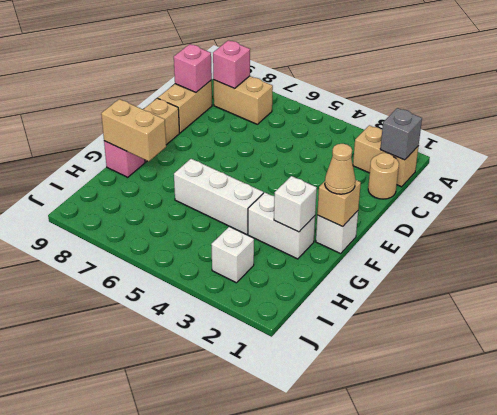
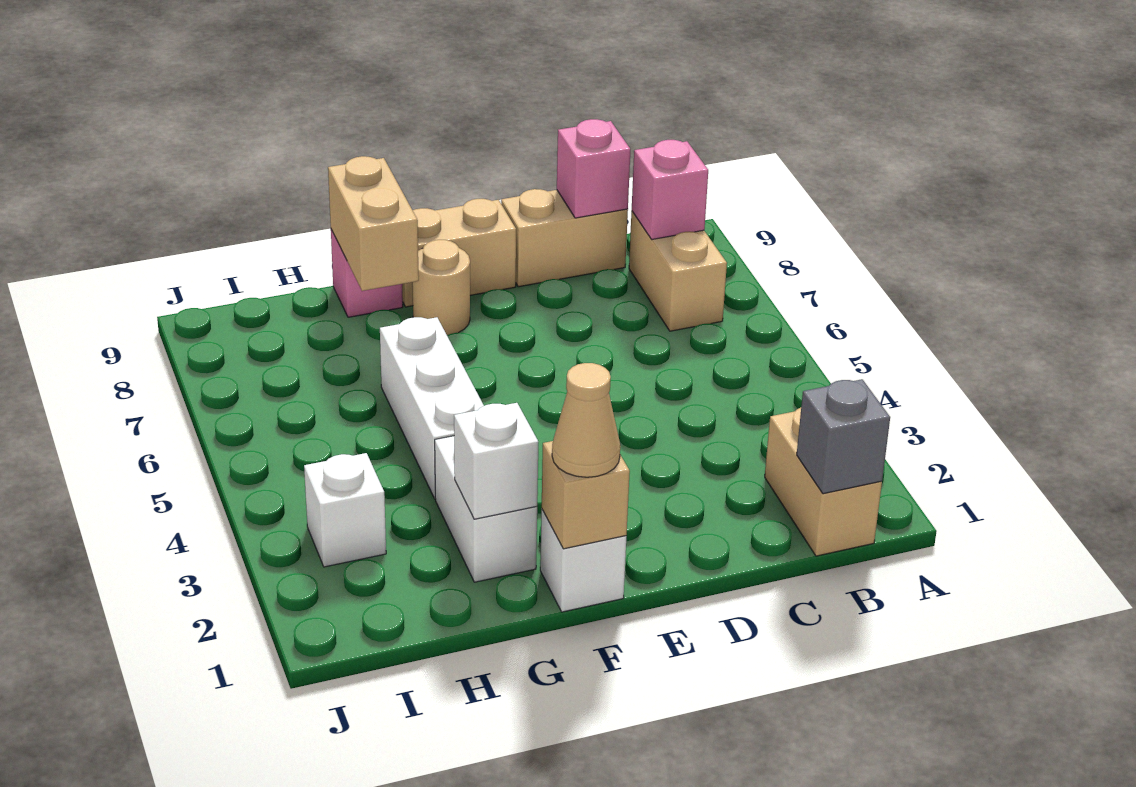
tan round brick C1 level 1 -> tan round brick F8 level 1

